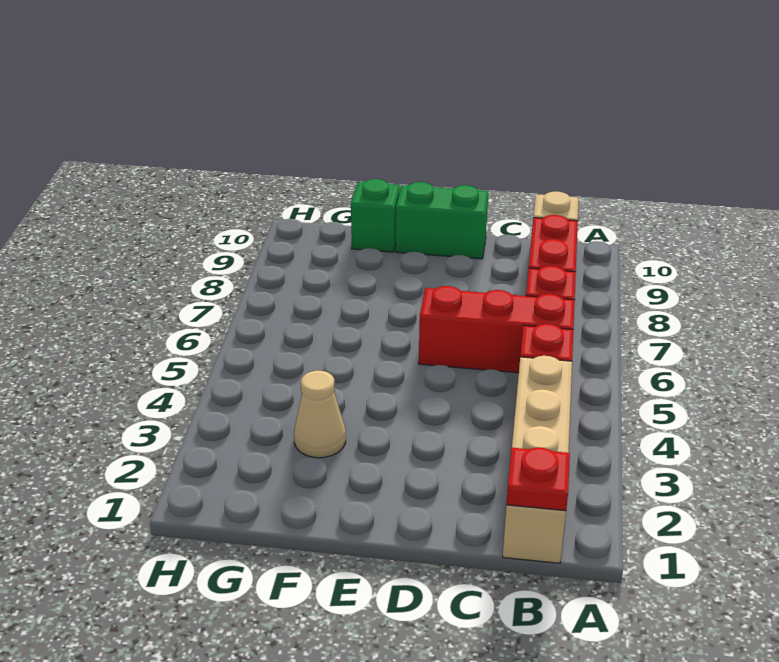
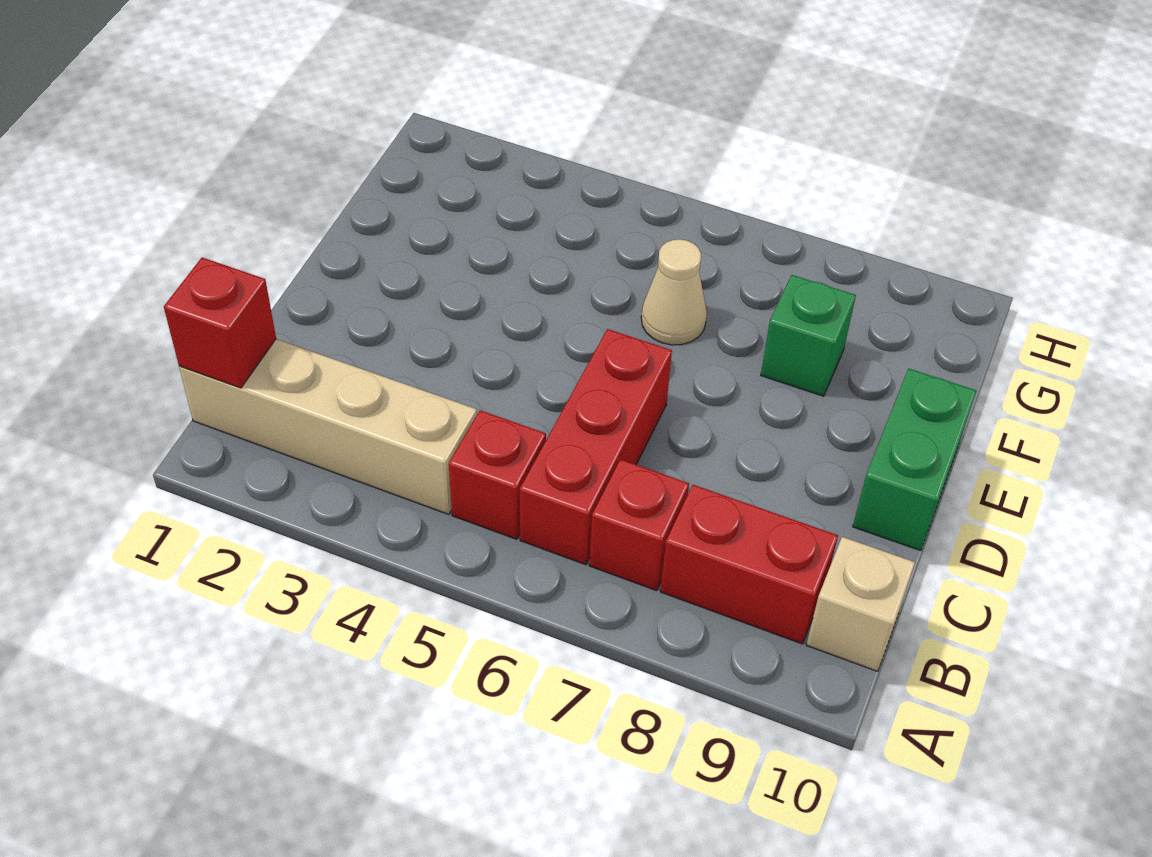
red plate B1 level 2 -> red brick B1 level 2
tan cone F3 level 1 -> tan cone F6 level 1
green brick F10 level 1 -> green brick F8 level 1

